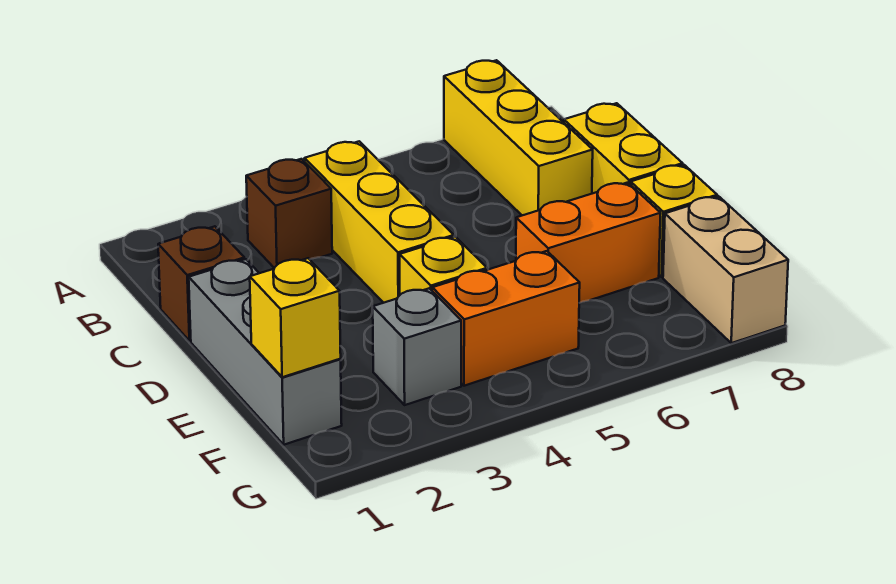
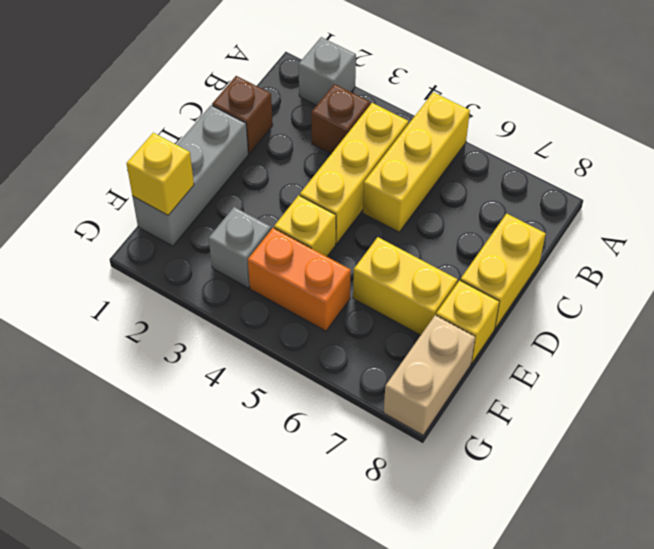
none -> grey brick A2 level 1
yellow brick A7:C7 level 1 -> yellow brick A5:C5 level 1
orange brick E6:E7 level 1 -> yellow brick E6:E7 level 1

